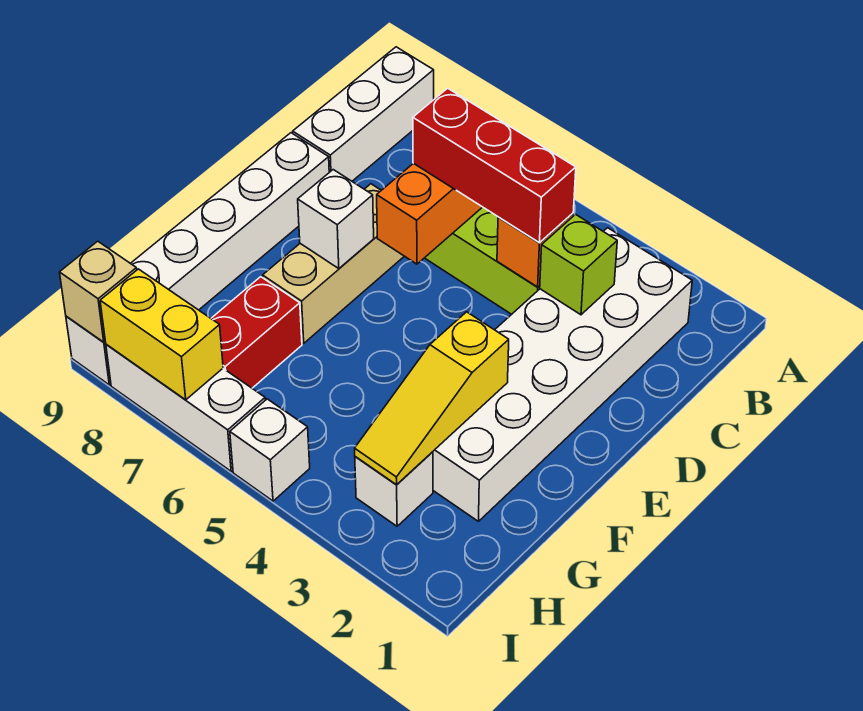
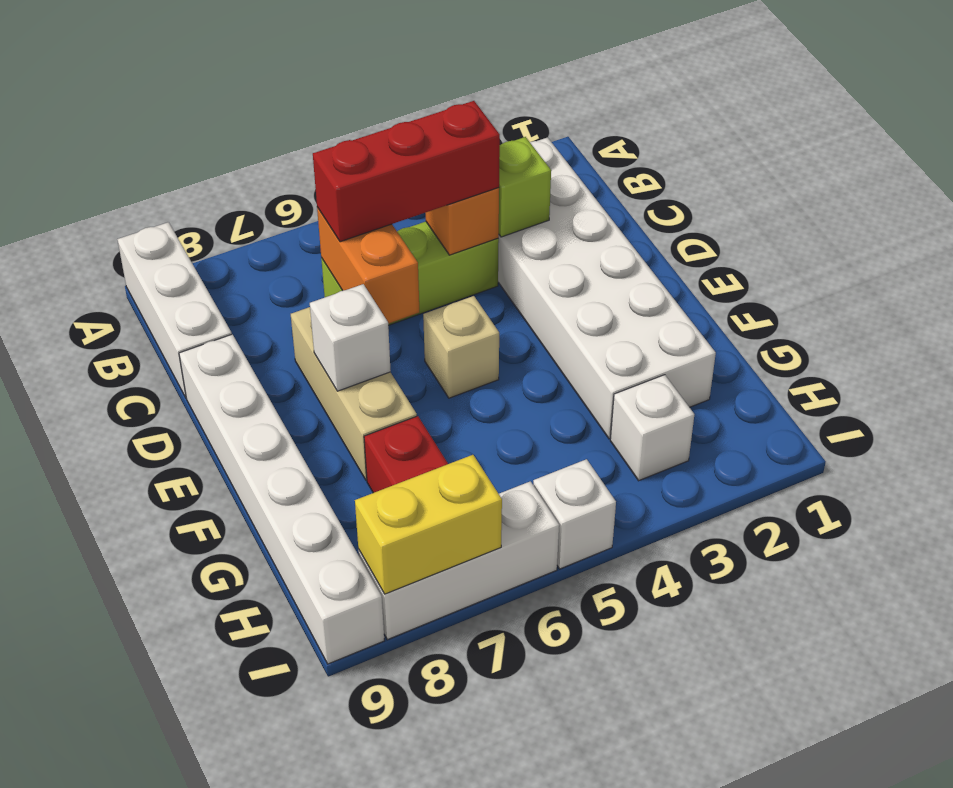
yellow slope F3:H3 level 2 top F -> none
tan brick I9 level 2 -> tan brick E5 level 1

